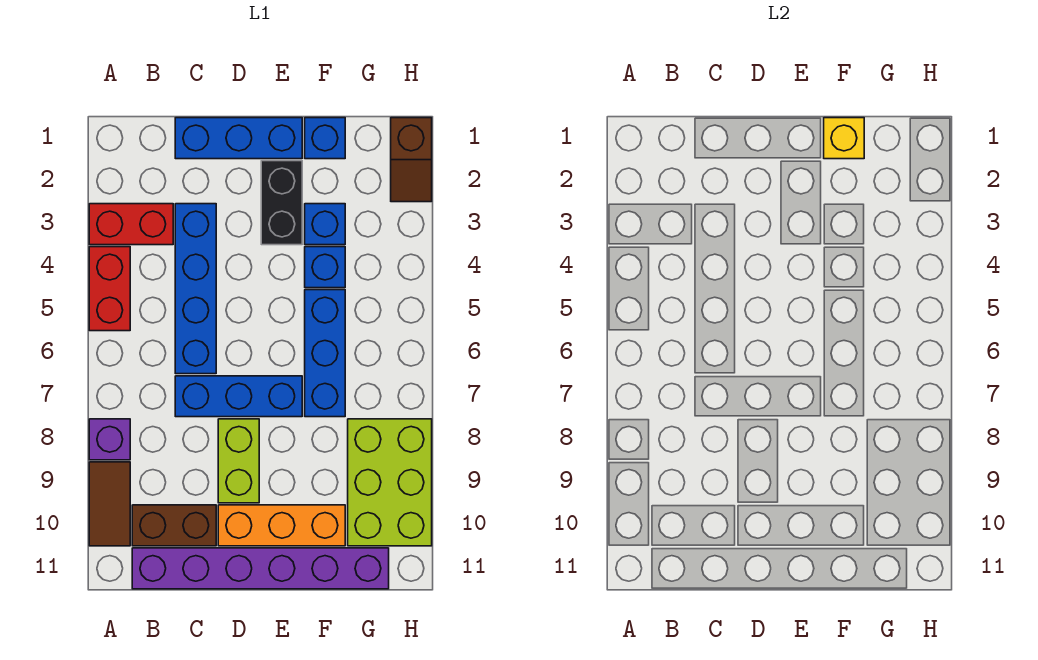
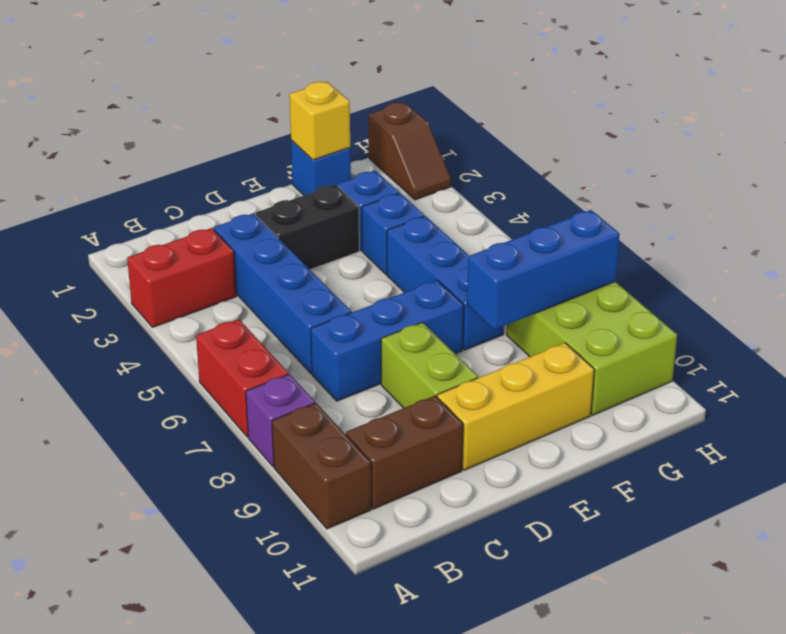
red brick A4:A5 level 1 -> red brick A6:A7 level 1
brown tile A9:A10 level 1 -> brown brick A9:A10 level 1
purple brick B11:G11 level 1 -> none
blue brick C1:E1 level 1 -> blue brick F8:H8 level 2
orange brick D10:F10 level 1 -> yellow brick D10:F10 level 1
black brick E2:E3 level 1 -> black brick D3:E3 level 1

